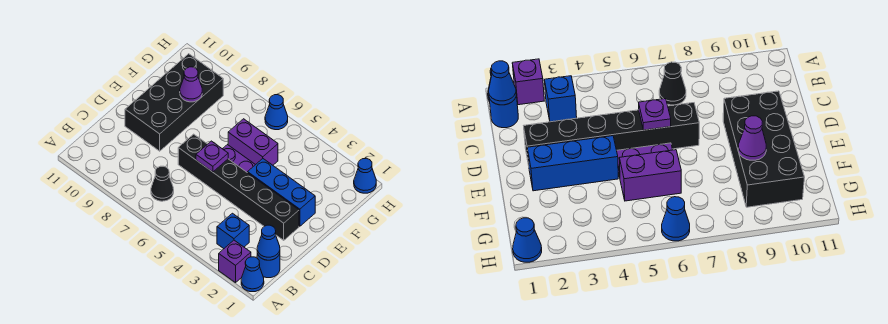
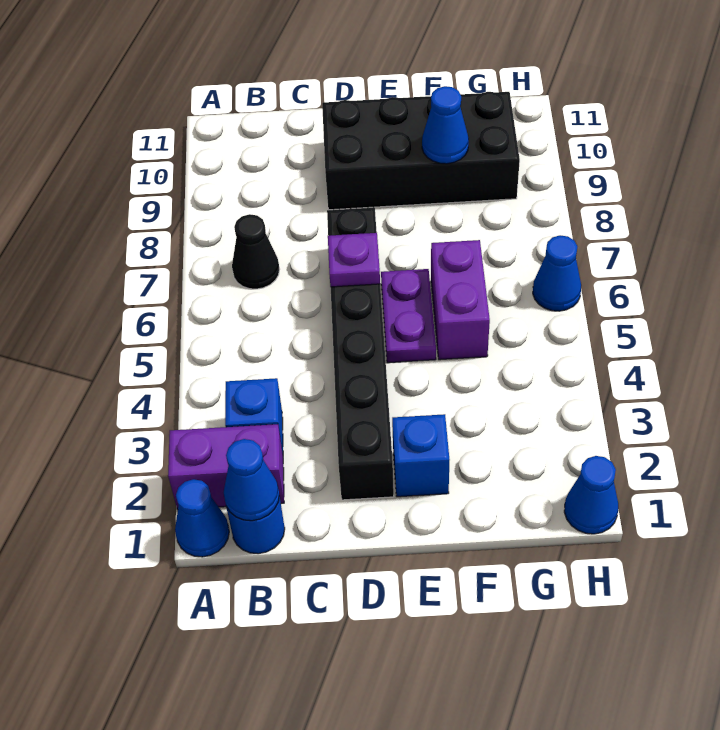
purple brick A2 level 1 -> purple brick A2:B2 level 1
blue brick E2:E4 level 1 -> blue brick E2 level 1
purple cone F9 level 2 -> blue cone F9 level 2

